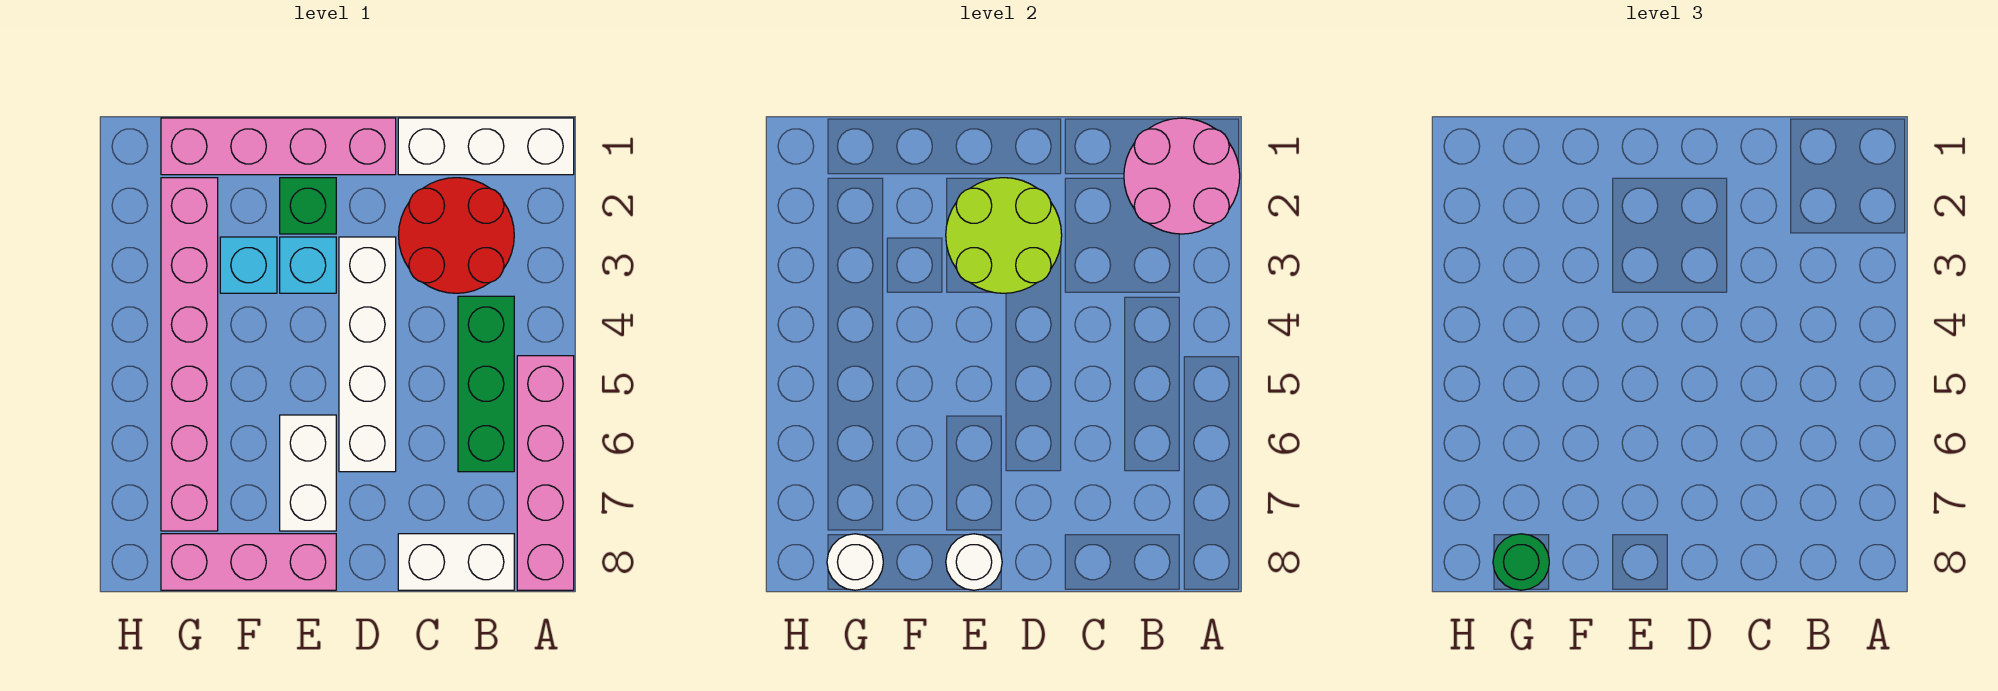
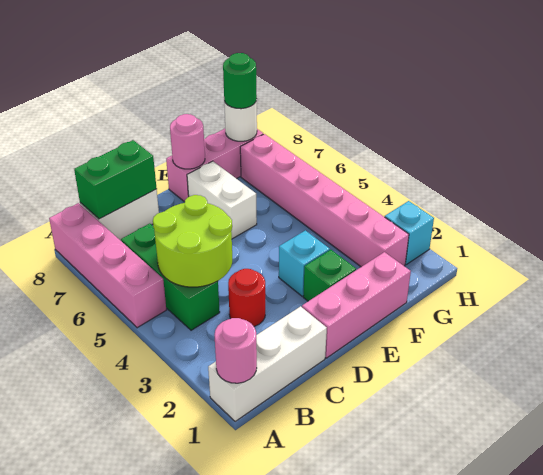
pink round brick A1:B2 level 2 -> pink round brick A1 level 2
red round brick B2:C3 level 1 -> red round brick C3 level 1
none -> green brick B8:C8 level 2
pink brick D1:G1 level 1 -> pink brick D1:F1 level 1
lime round brick D2:E3 level 2 -> lime round brick B4:C5 level 2
white brick D3:D6 level 1 -> none
white round brick E8 level 2 -> pink round brick E8 level 2
cyan brick F3 level 1 -> cyan brick H2 level 1

